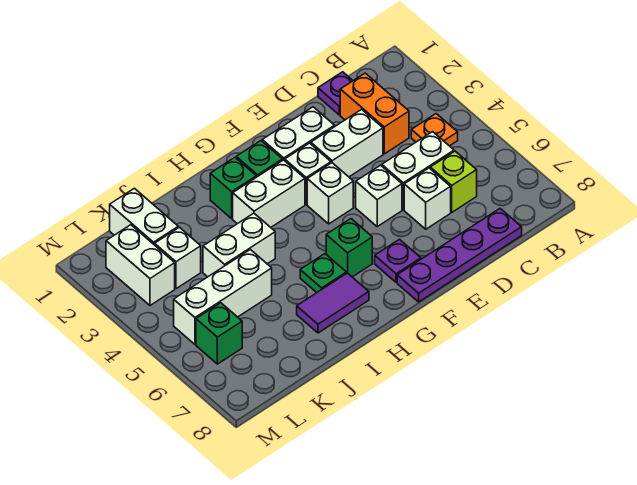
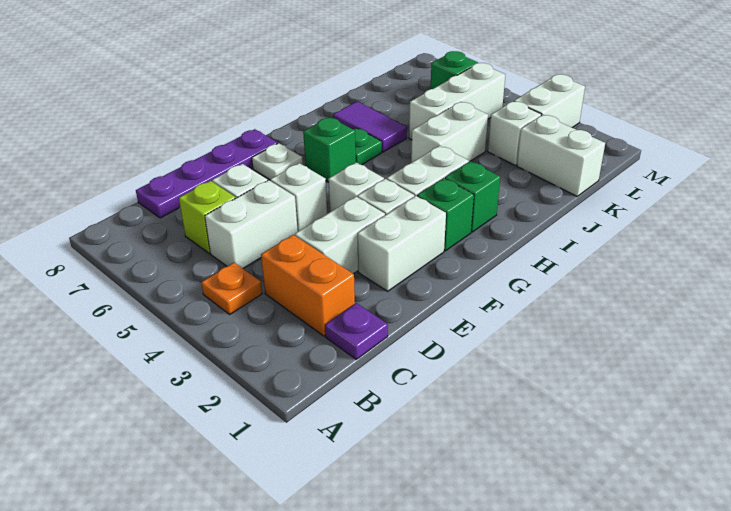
purple plate F7 level 1 -> white plate F7 level 1
purple tile H7:I7 level 1 -> purple tile I6:I7 level 1
white brick L2:L3 level 1 -> white brick L3:M3 level 1

